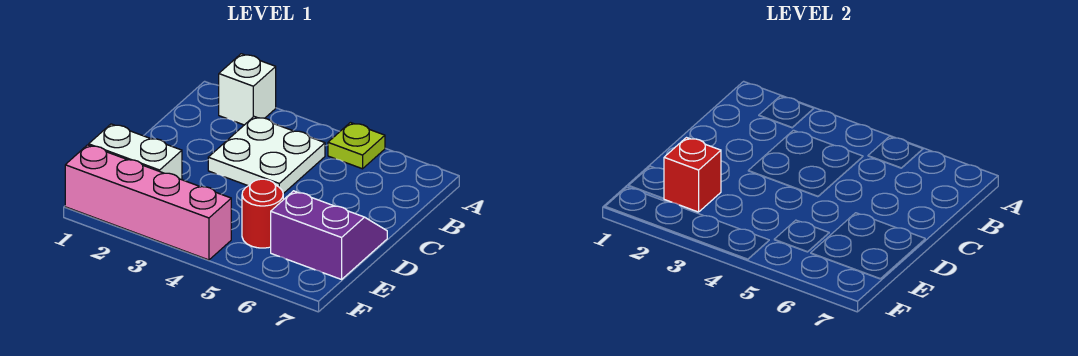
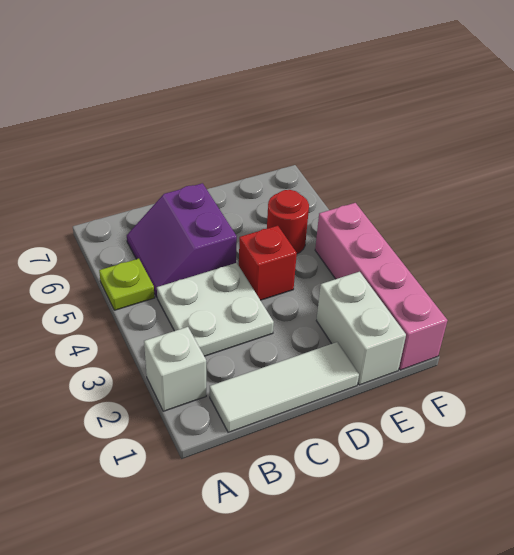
none -> white tile B1:D1 level 1
purple slope D6:E7 level 1 top E -> purple slope B5:C6 level 1 top C
red brick E2 level 2 -> red brick D4 level 1

